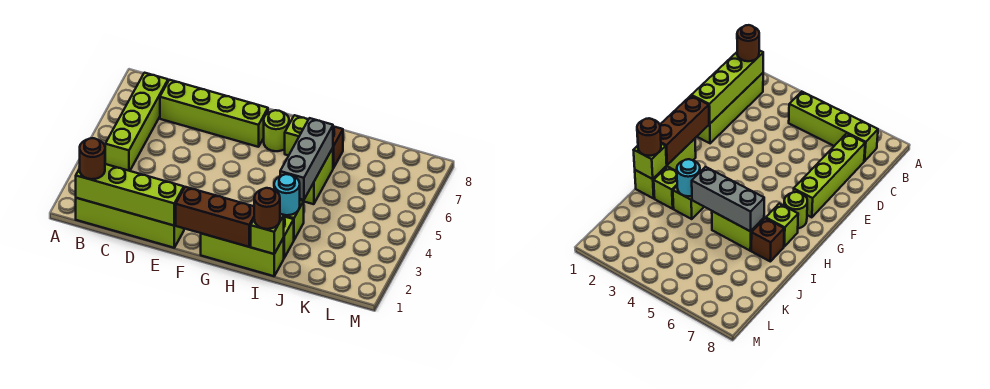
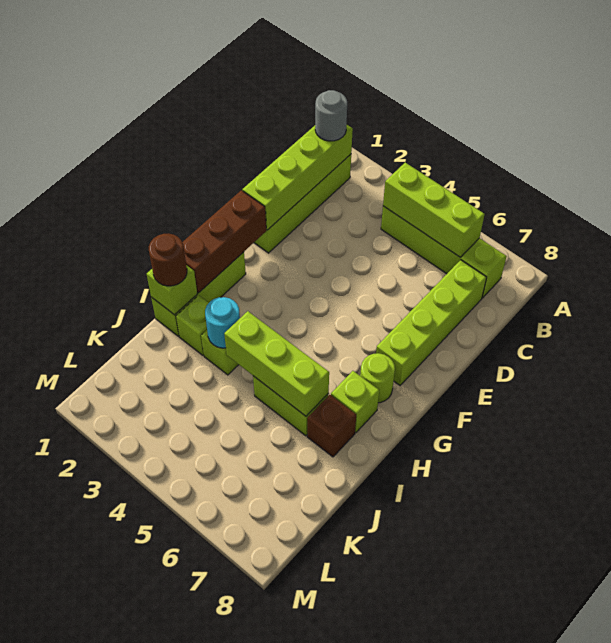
brown round brick B1 level 3 -> grey round brick B1 level 3
none -> lime brick B4:B6 level 2
grey brick I4:I6 level 2 -> lime brick I4:I6 level 2

